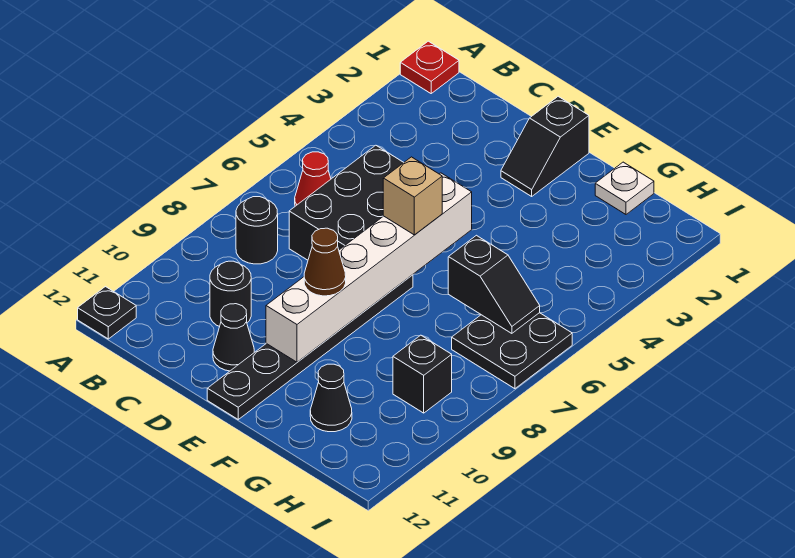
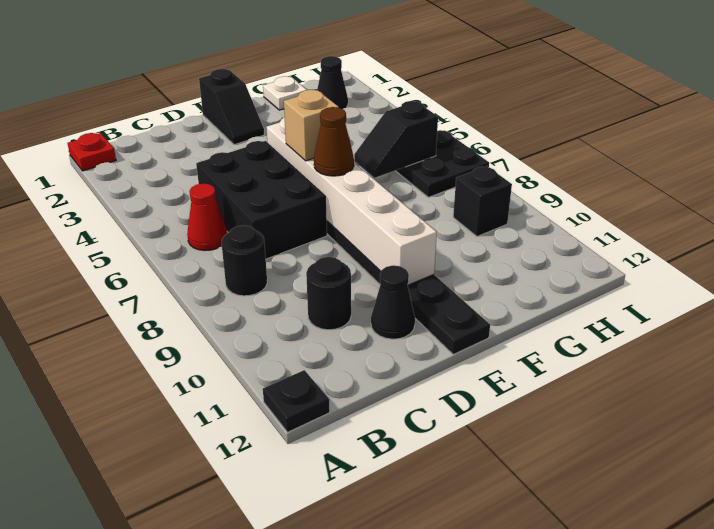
brown cone E9 level 3 -> brown cone E7 level 3
black slope G6:H6 level 2 top G -> black slope G6:H6 level 2 top H
black cone G11 level 1 -> black cone H2 level 1

